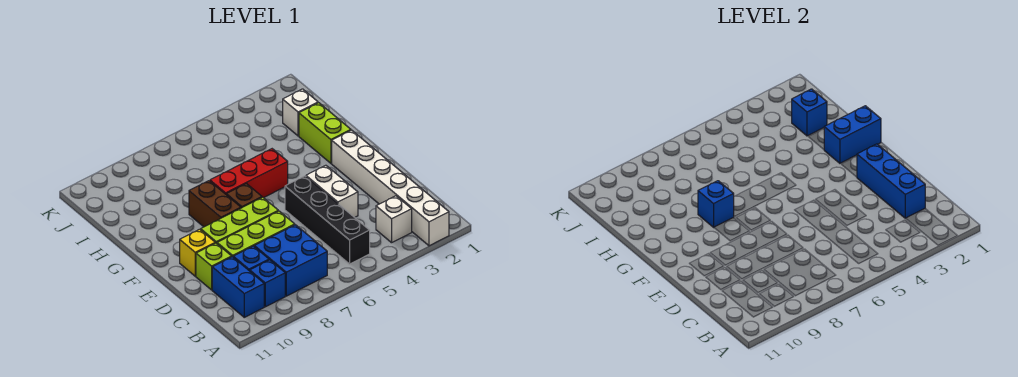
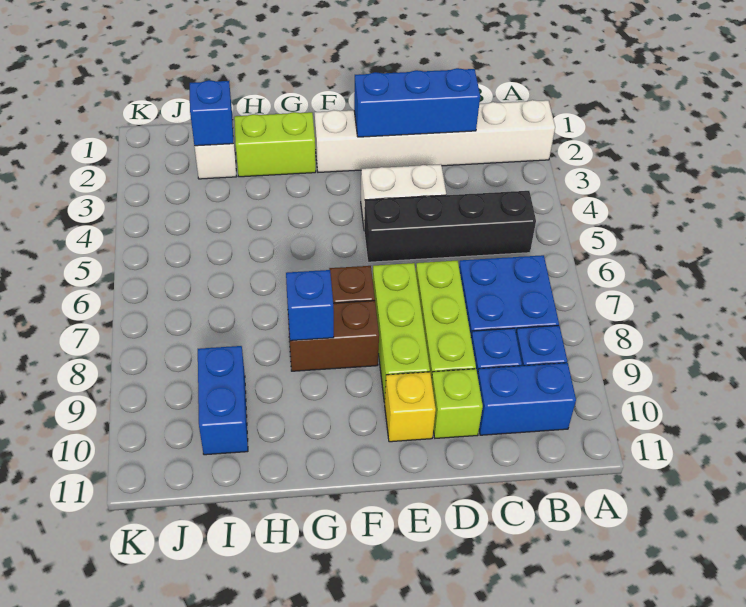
white brick B3 level 1 -> none
blue brick G1:G2 level 2 -> blue brick I9:I10 level 1
red brick G5:G7 level 1 -> none

